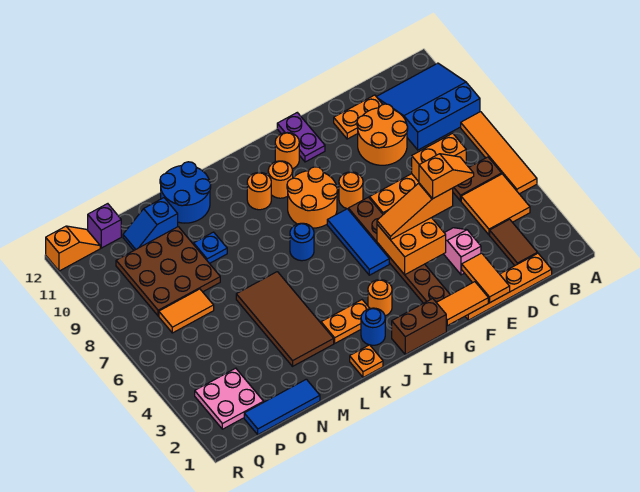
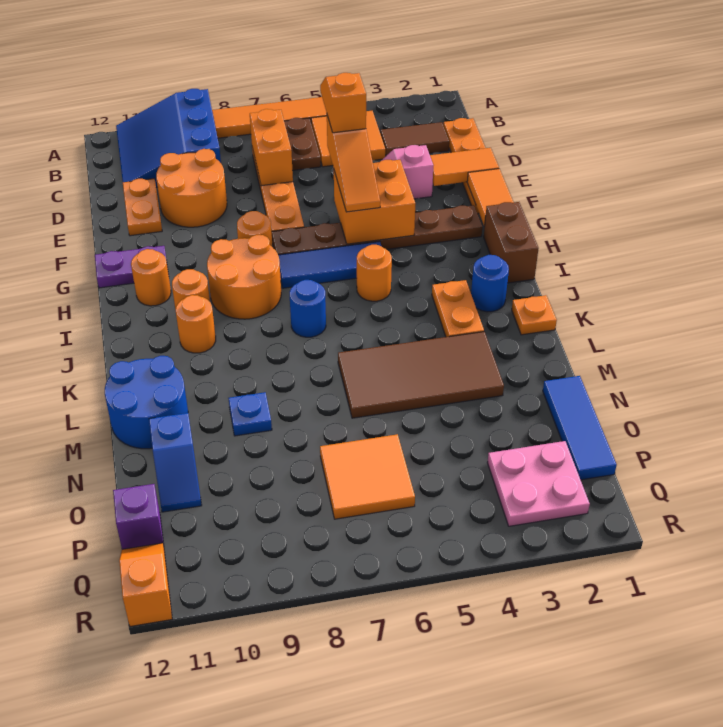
orange round brick I3 level 1 -> orange round brick I5 level 1
brown plate N8:P10 level 1 -> none
orange tile O7:P7 level 1 -> orange tile O6:P7 level 1

